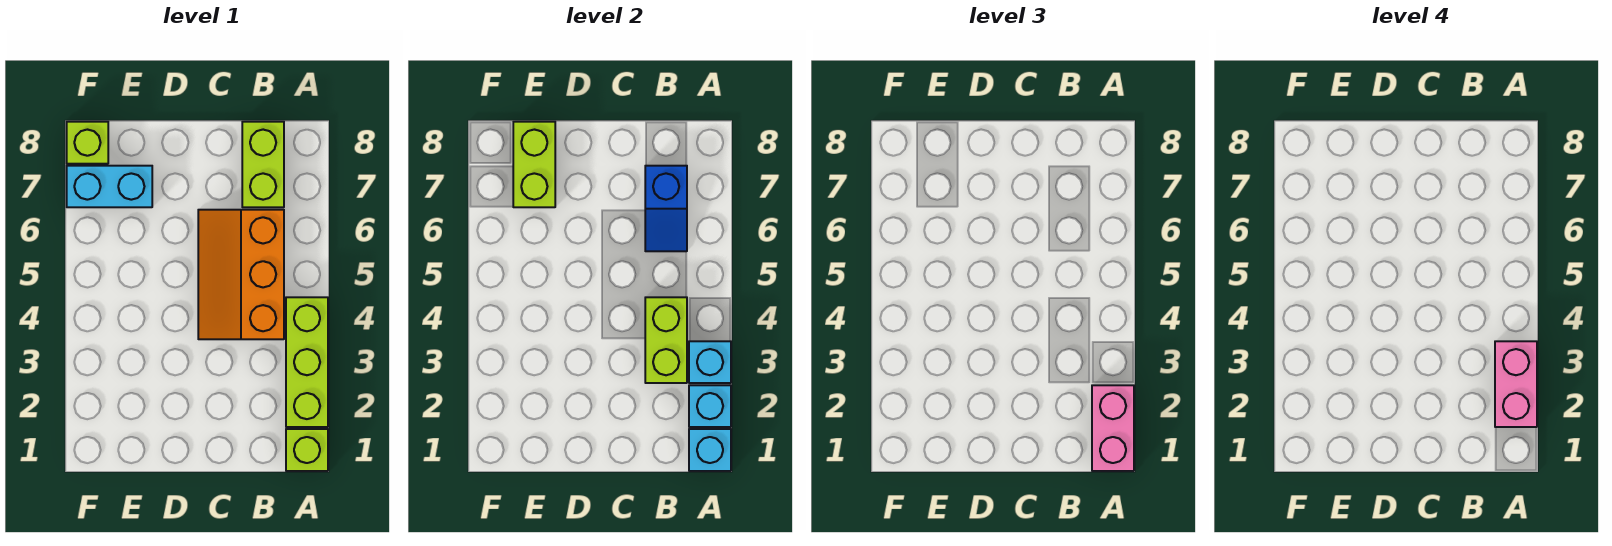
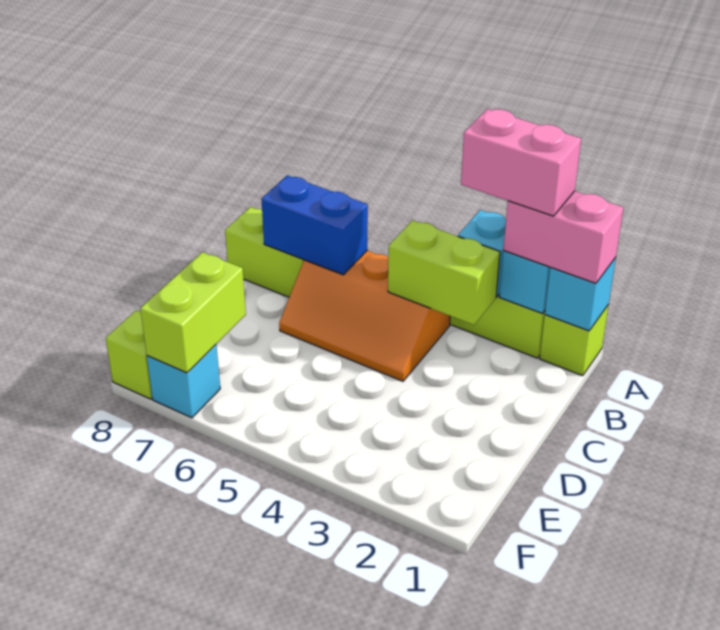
blue slope B6:B7 level 2 top 7 -> blue brick B6:B7 level 2
cyan brick E7:F7 level 1 -> cyan brick F7 level 1
lime brick E7:E8 level 2 -> lime brick E7:F7 level 2

